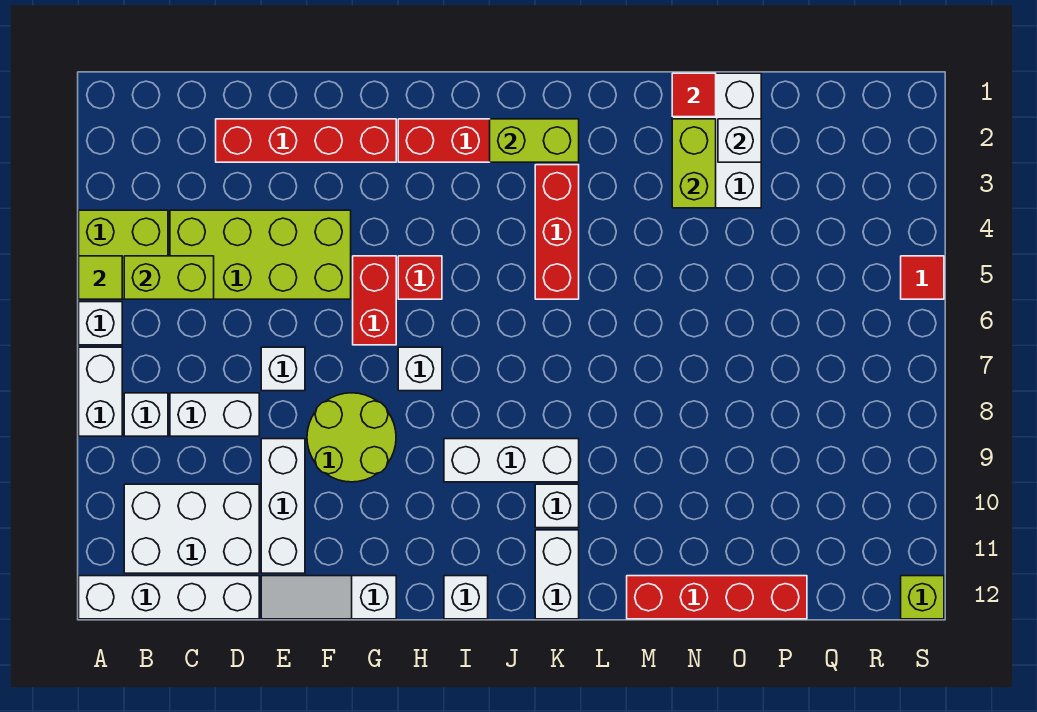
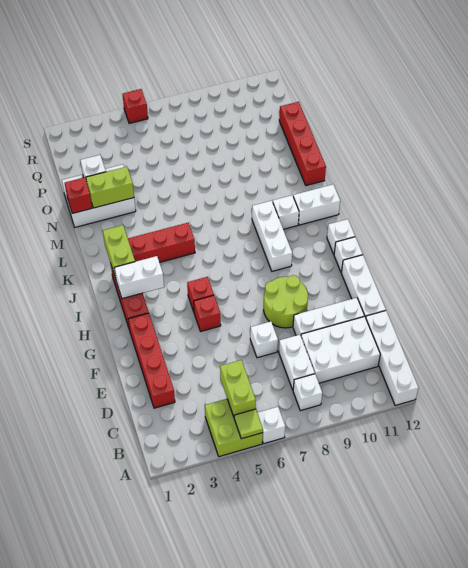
white brick A7:A8 level 1 -> white brick I2:I3 level 2
white brick B10:D11 level 1 -> white brick C9:D11 level 1
lime brick C4:F5 level 1 -> none
white slope E12:G12 level 1 top G -> white brick E12:G12 level 1
red brick G5:G6 level 1 -> red brick G5 level 1
white brick H7 level 1 -> white brick H12 level 1
red tile N1 level 2 -> red brick N1 level 2
red tile S5 level 1 -> red brick S5 level 1
lime brick S12 level 1 -> none

